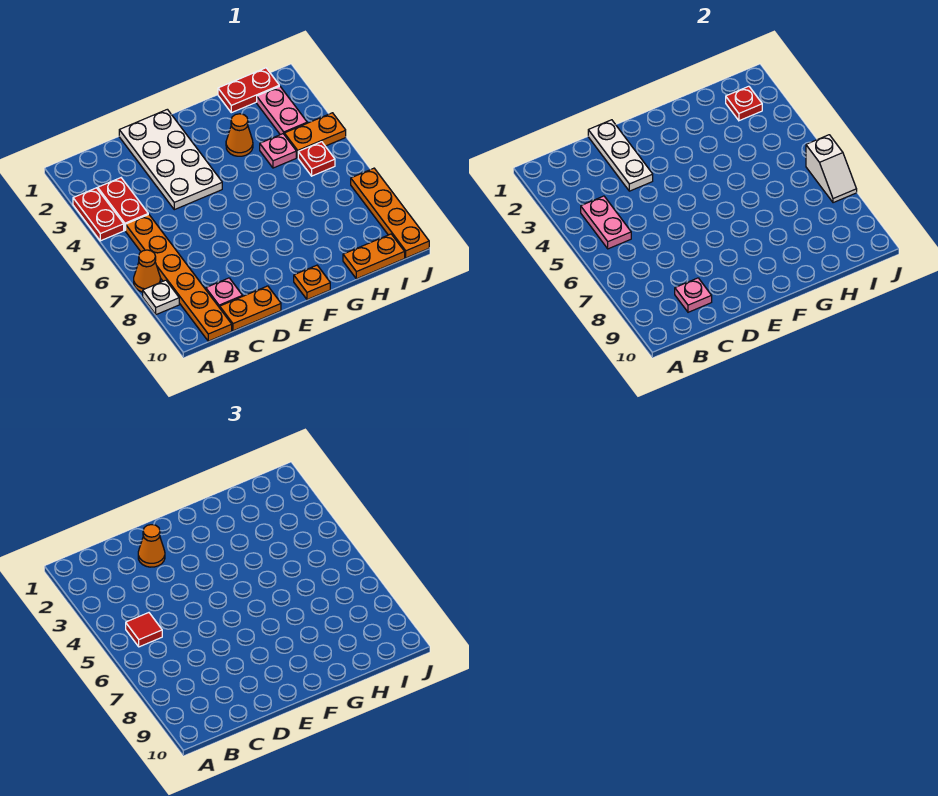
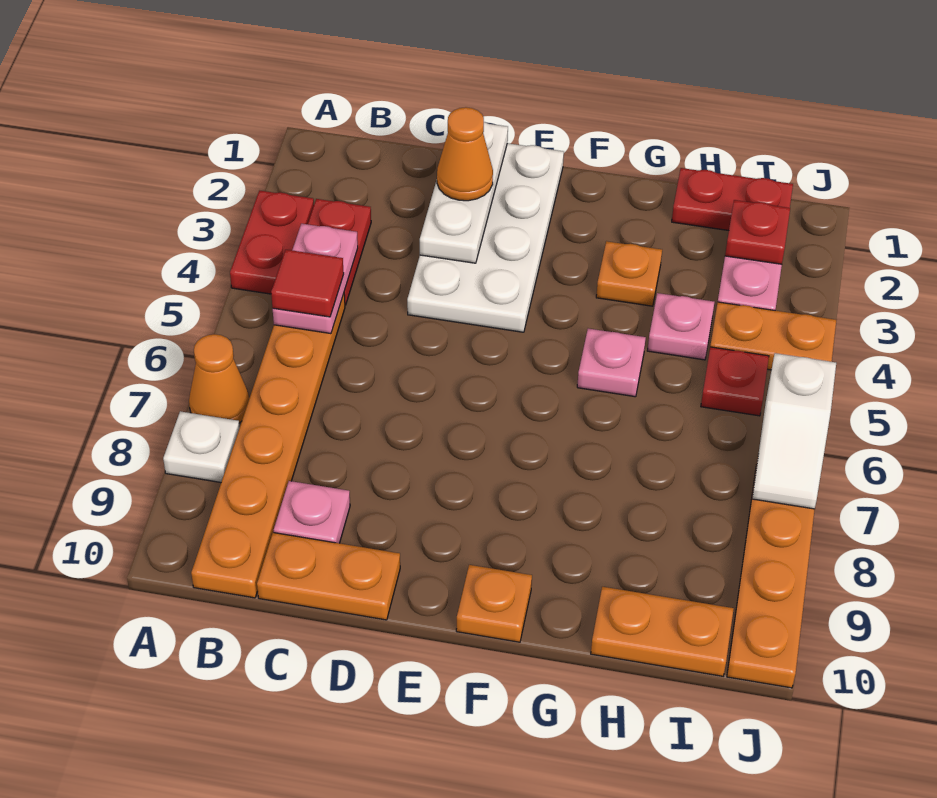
pink plate C9 level 2 -> pink plate G5 level 1
orange cone G3 level 1 -> orange plate G3 level 1

